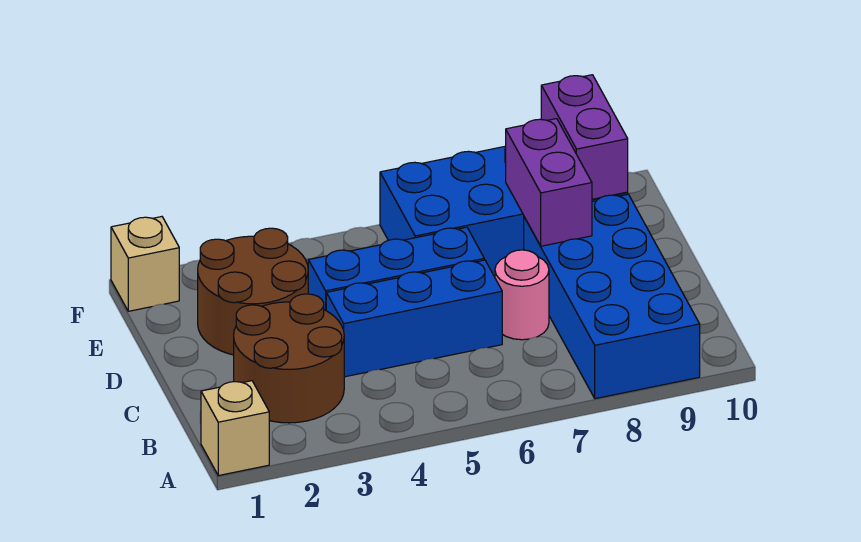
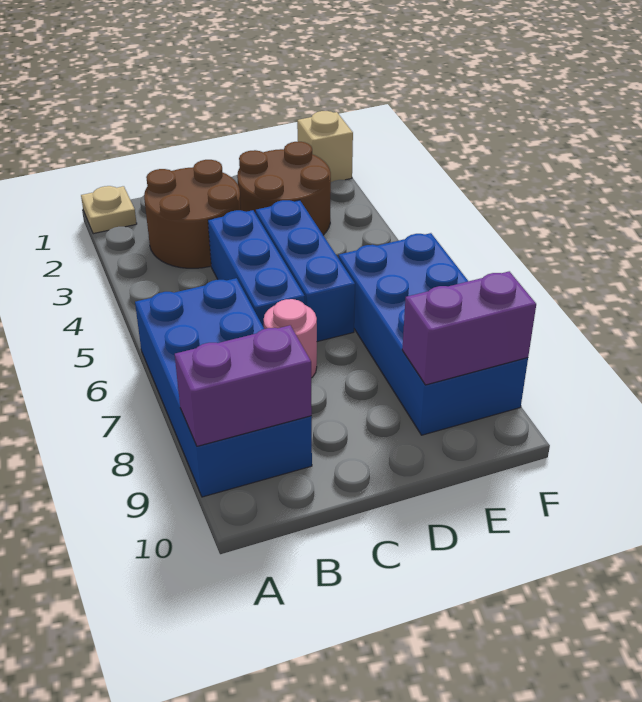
tan brick A1 level 1 -> tan plate A1 level 1
blue brick A8:D9 level 1 -> blue brick A6:B9 level 1
purple brick D8:E8 level 2 -> purple brick A9:B9 level 2

